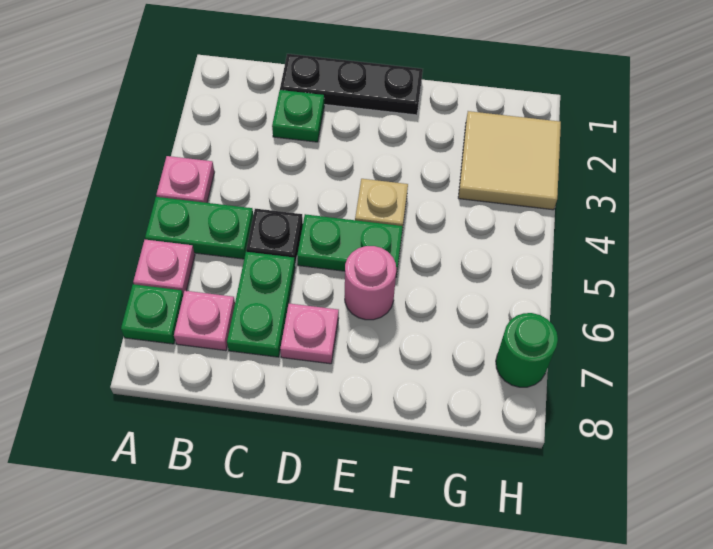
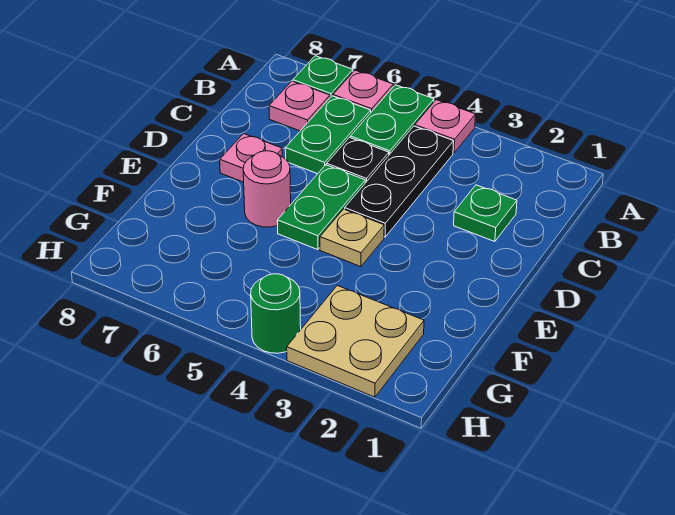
black plate C1:E1 level 1 -> black plate B4:D4 level 1
green plate C6:C7 level 1 -> green plate B6:C6 level 1
tan tile G2:H3 level 1 -> tan plate G2:H3 level 1
green round brick H7 level 1 -> green round brick H4 level 1

